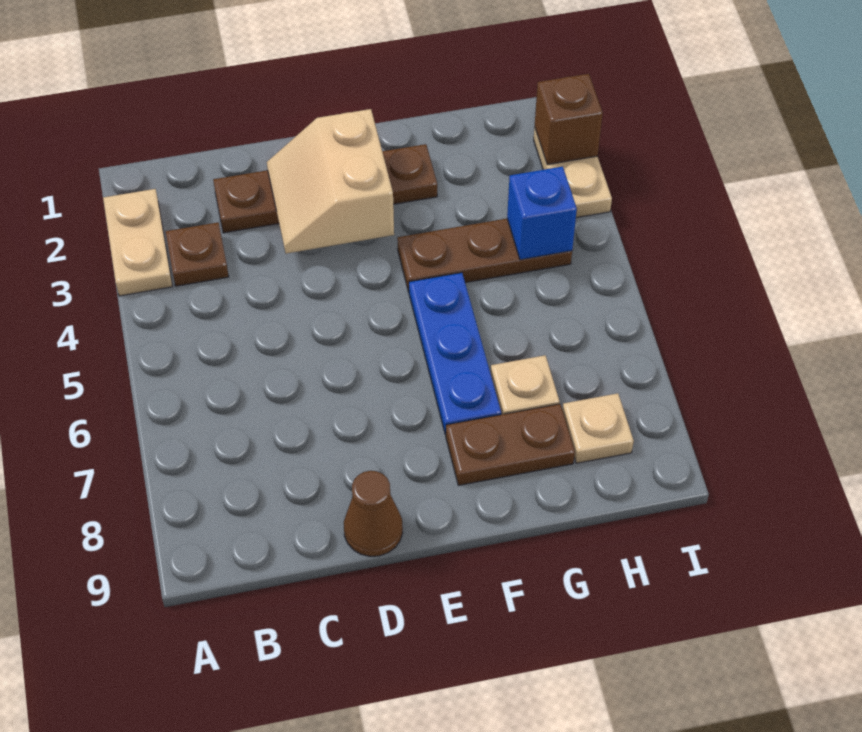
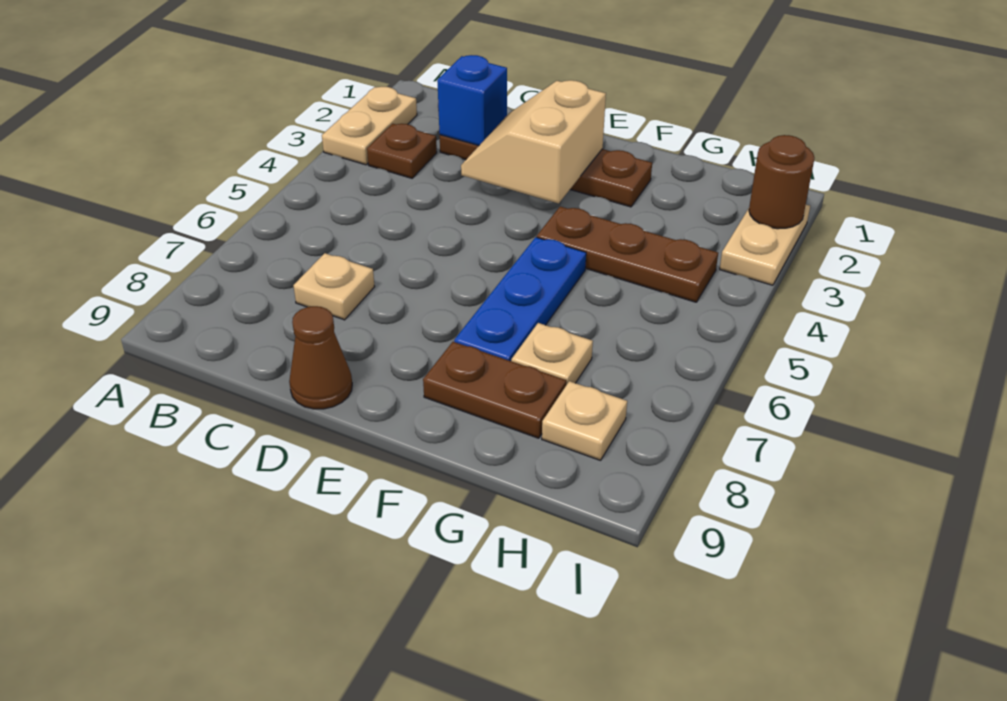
none -> tan plate C7 level 1
blue brick H4 level 2 -> blue brick C2 level 2
brown brick I2 level 2 -> brown round brick I2 level 2

